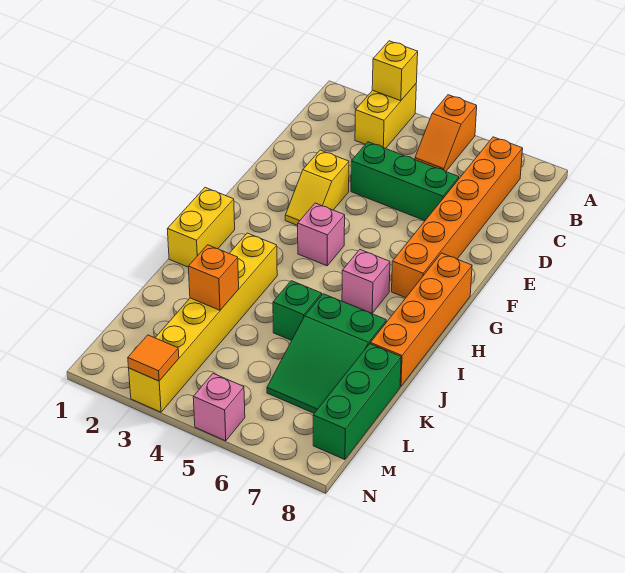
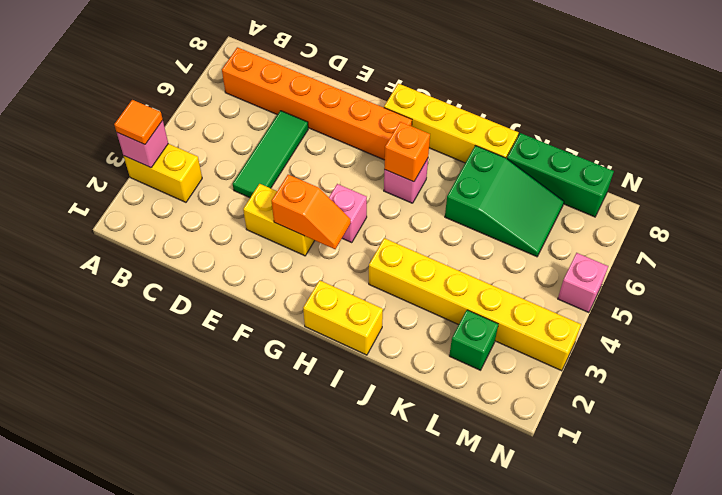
yellow brick A3 level 2 -> pink brick A3 level 2
orange slope A5:B5 level 1 top A -> orange slope F3:G3 level 2 top F
green brick D4:D6 level 1 -> green tile D4:D6 level 1
yellow slope E3:F3 level 1 top E -> yellow brick E3:F3 level 1
orange brick G8:J8 level 1 -> yellow brick G8:J8 level 1
green brick J5 level 1 -> green brick L2 level 1
orange brick K3 level 2 -> orange brick H6 level 2
orange tile N3 level 2 -> orange tile A3 level 3

